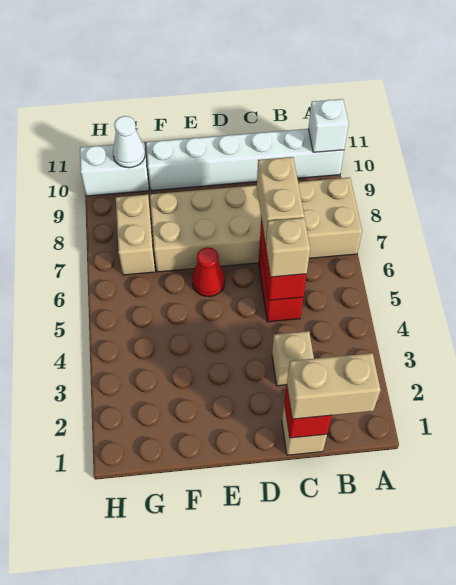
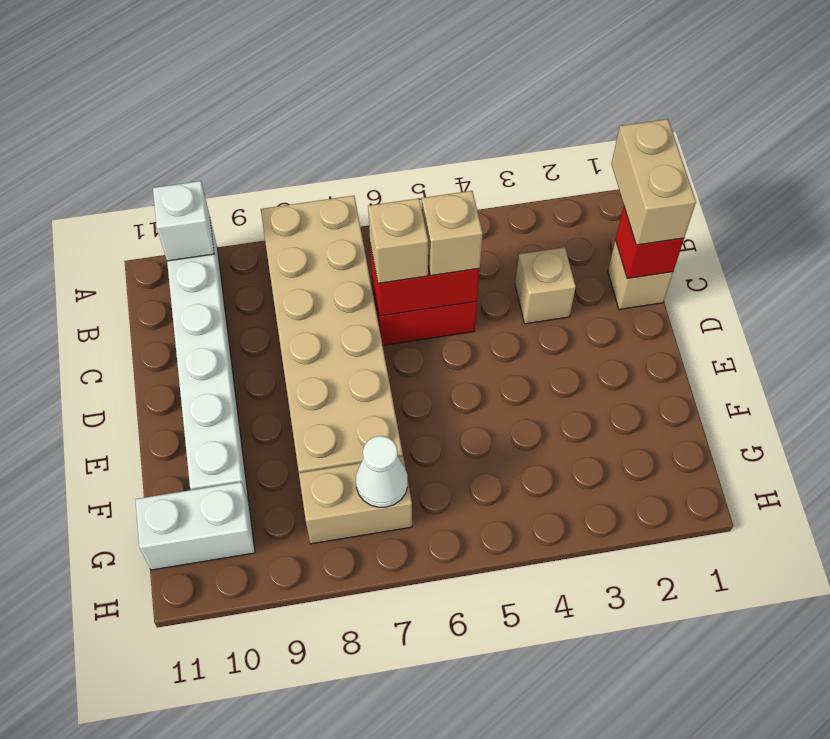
tan brick C6:C7 level 3 -> tan brick C6 level 3
red cone E6 level 1 -> none
white brick G10:H10 level 1 -> white brick G10:G11 level 1
white cone G10 level 2 -> white cone G7 level 2

